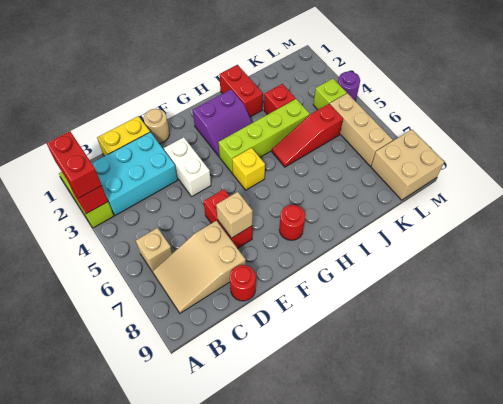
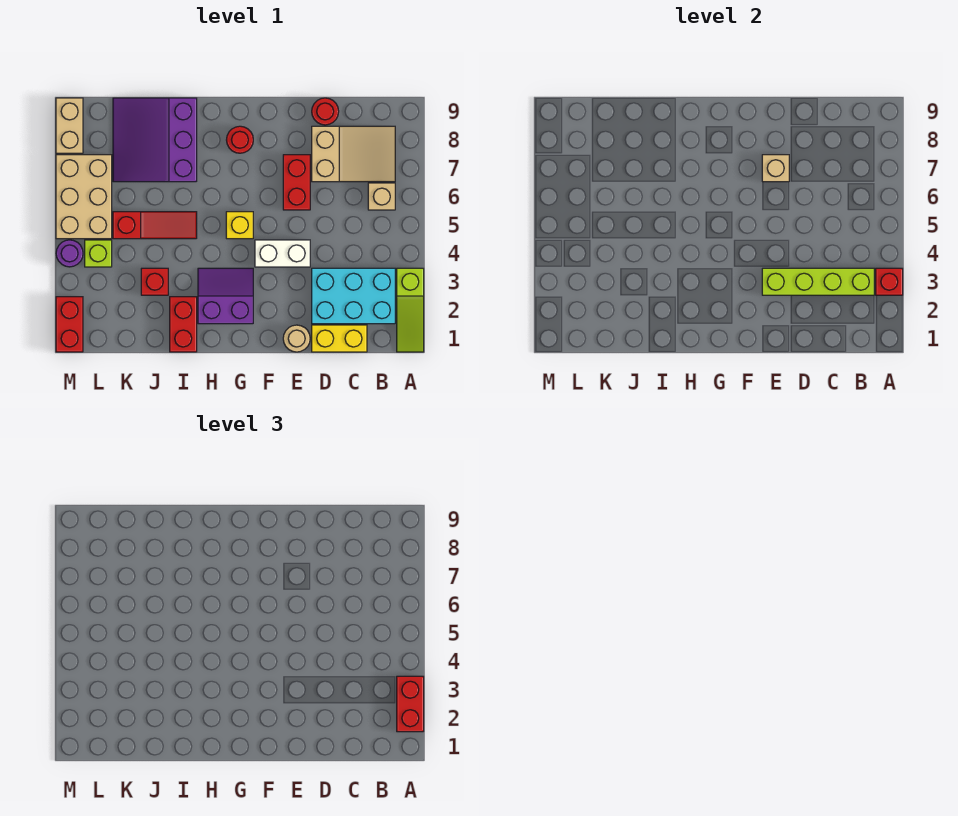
white brick E3:E4 level 1 -> white brick E4:F4 level 1
lime brick G4:J4 level 1 -> lime brick B3:E3 level 2
none -> purple slope I7:K9 level 1 top I
tan brick L5:L7 level 1 -> tan brick L5:M7 level 1
tan brick L8:M9 level 1 -> tan brick M8:M9 level 1
none -> red brick M1:M2 level 1

